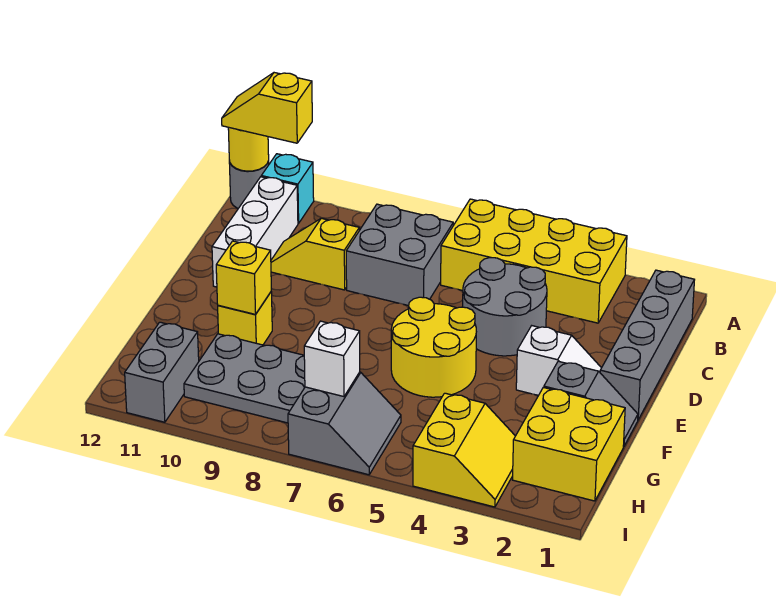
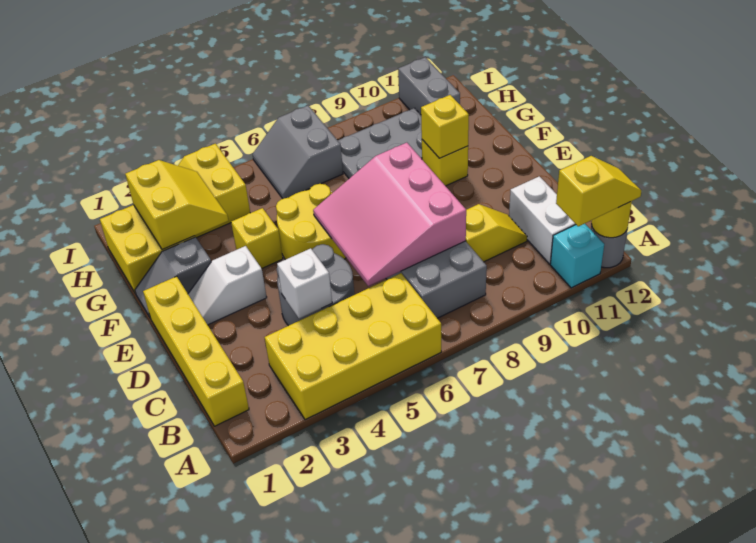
grey brick B1:E1 level 1 -> yellow brick B1:E1 level 1
white brick B11:D11 level 1 -> white brick B11:C11 level 1
none -> pink slope C6:E8 level 2 top 8
none -> yellow brick F4 level 1
none -> yellow slope G2:H3 level 2 top 2
white brick H7 level 2 -> white brick C4 level 2

